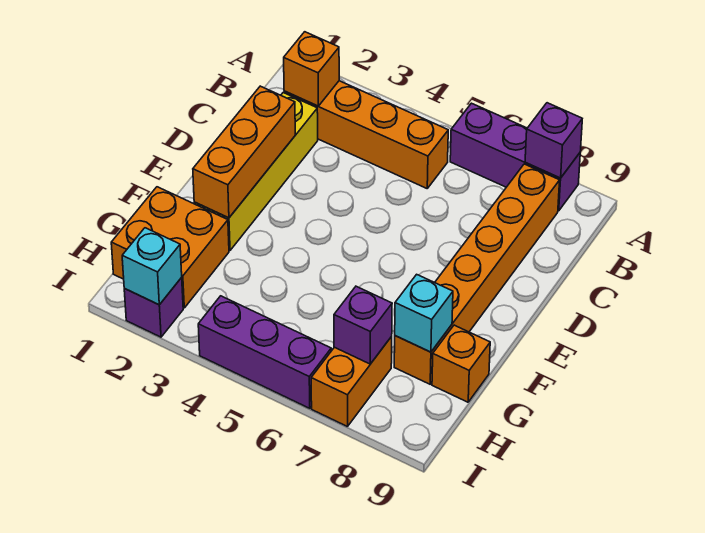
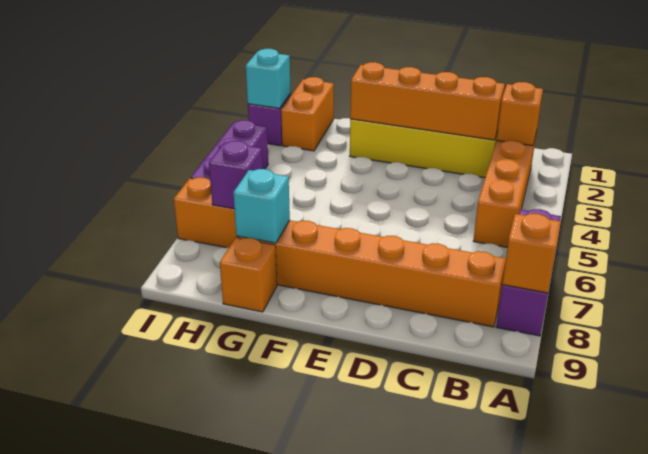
purple brick A8 level 2 -> orange brick A8 level 2
orange brick D2:F2 level 2 -> orange brick C2:F2 level 2
orange brick G1:H2 level 1 -> orange brick H1:H2 level 1

